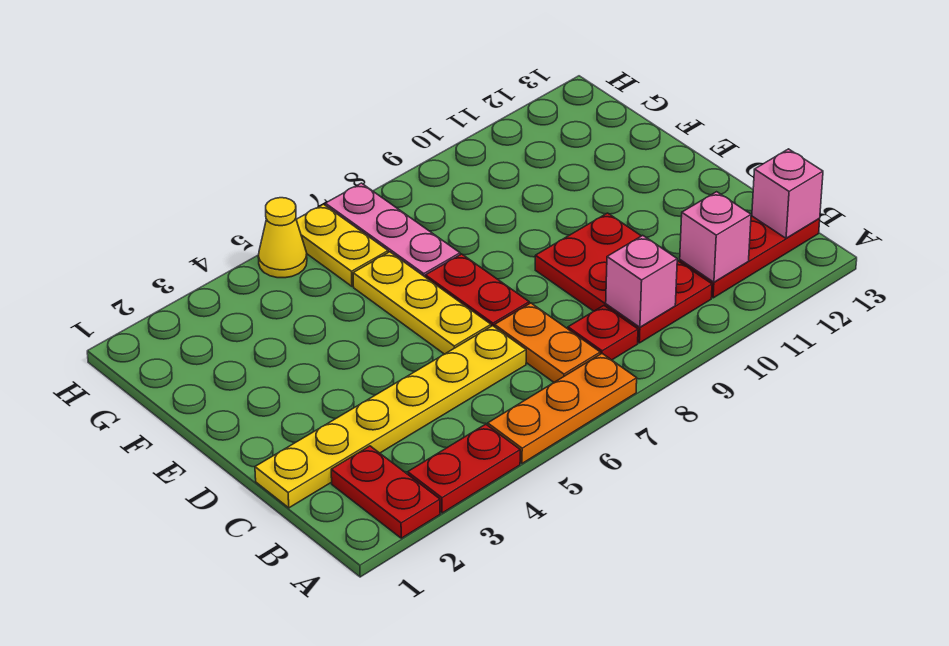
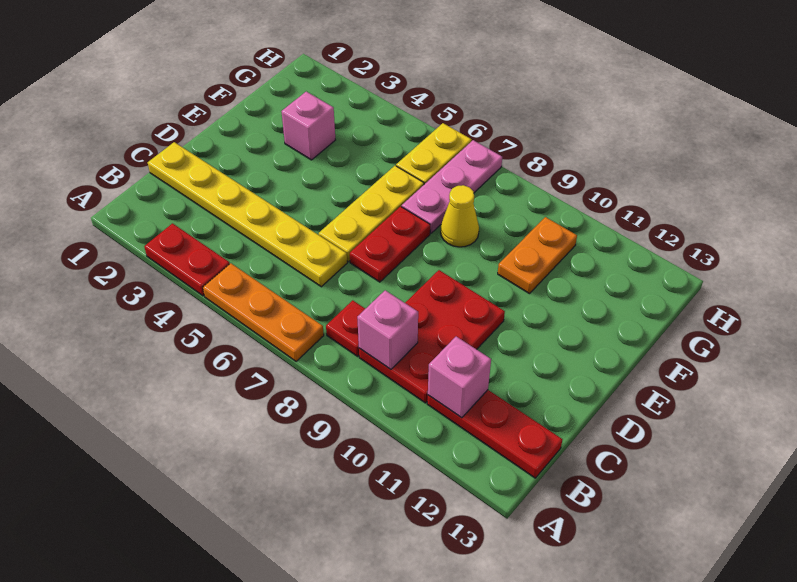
red plate A2:B2 level 1 -> none
orange plate B7:C7 level 1 -> orange plate F10:G10 level 1
pink brick B13 level 2 -> pink brick F3 level 1
yellow cone H5 level 1 -> yellow cone F8 level 1

